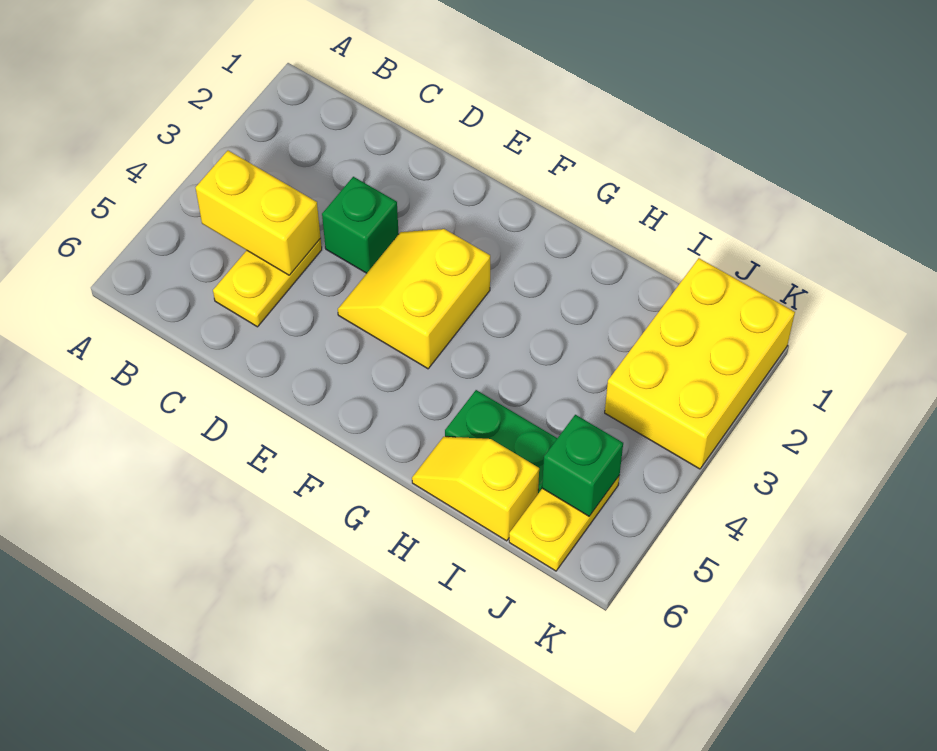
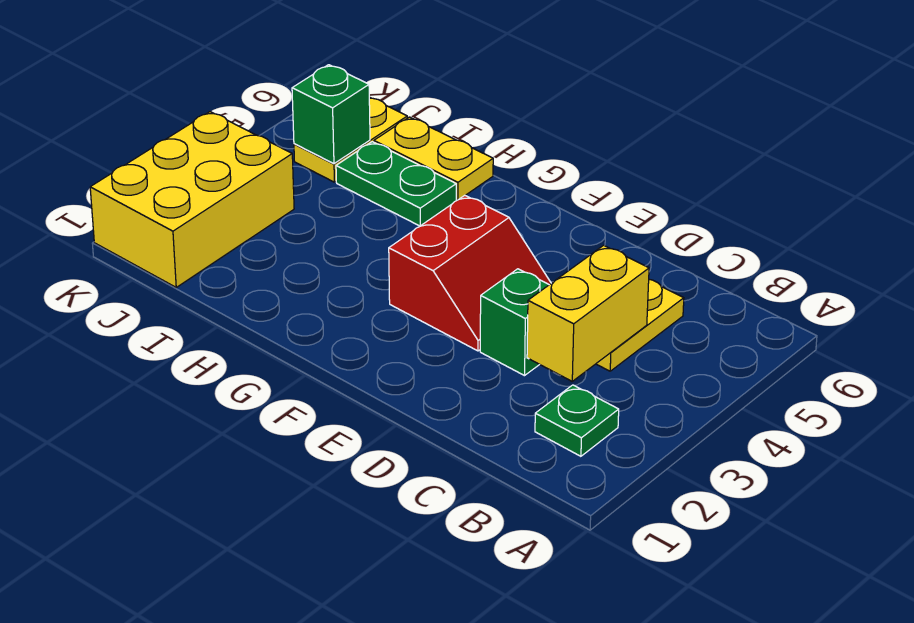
none -> green plate B2 level 1
yellow brick B4:C4 level 2 -> yellow brick C3:C4 level 2
yellow slope E3:F4 level 1 top F -> red slope E3:F4 level 1 top F
yellow slope H6:I6 level 1 top I -> yellow plate H6:I6 level 1

